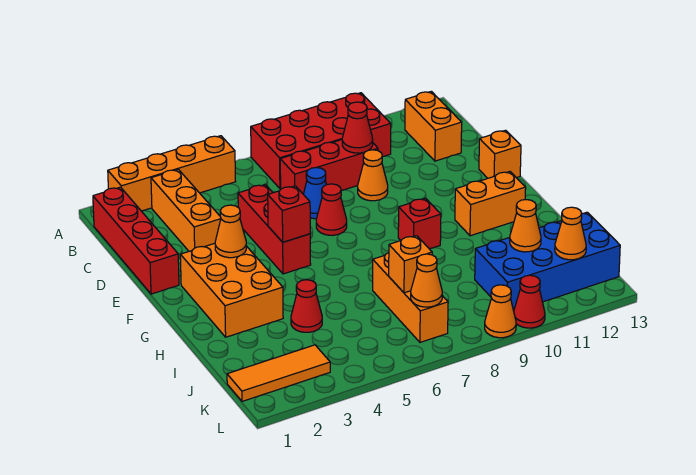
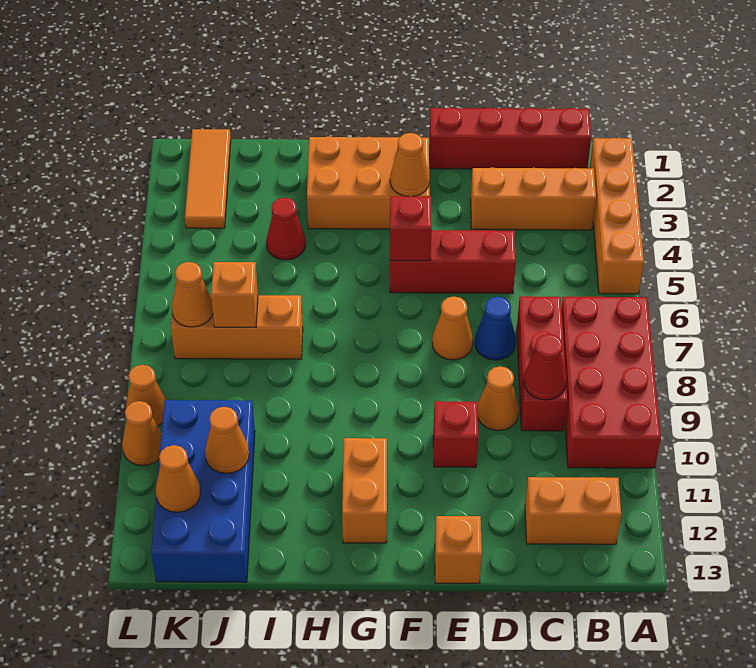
red cone E7 level 1 -> orange cone E7 level 1
red brick G9 level 1 -> red brick E10 level 1
red cone L10 level 1 -> orange cone L10 level 1

